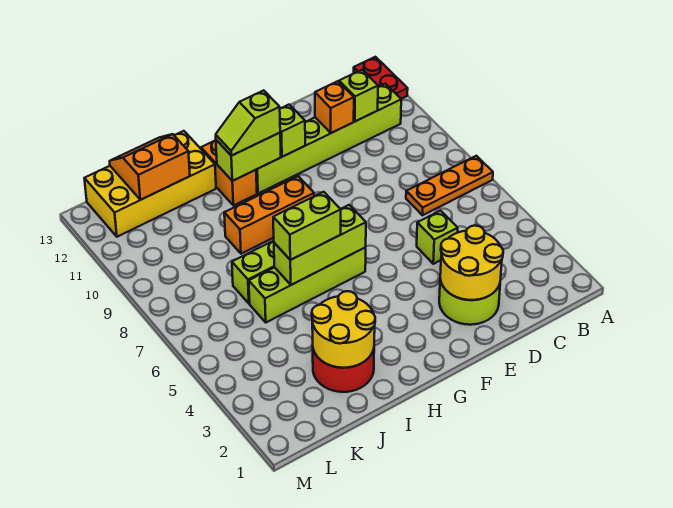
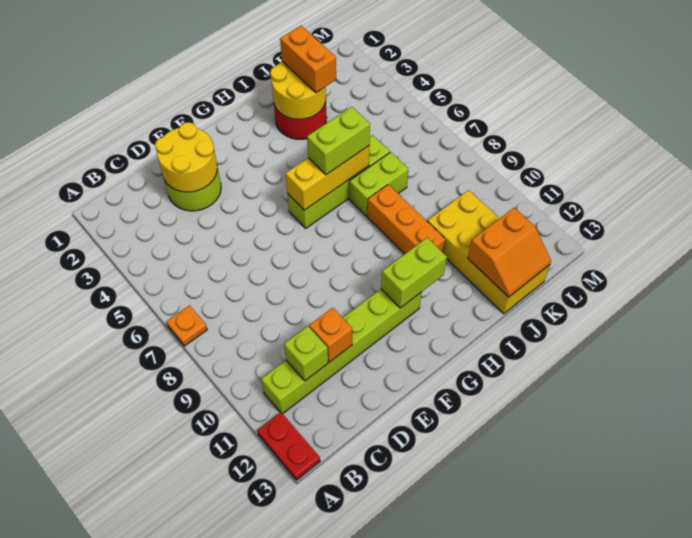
orange plate A7:C7 level 1 -> orange plate A7 level 1
lime brick D5 level 1 -> none
lime brick F11 level 2 -> none
lime brick G6:I6 level 2 -> yellow brick G6:I6 level 2
orange brick G9:I9 level 1 -> orange brick I8:I10 level 1
lime slope G11:H11 level 3 top G -> none
orange brick H11:H12 level 1 -> orange brick J2:J3 level 3
yellow brick I12:L13 level 1 -> yellow brick J10:K13 level 1

